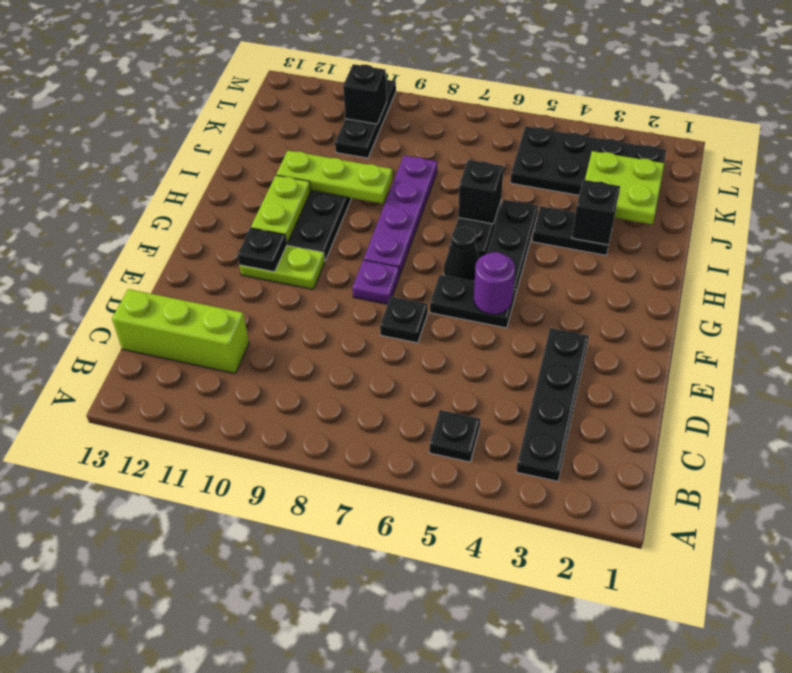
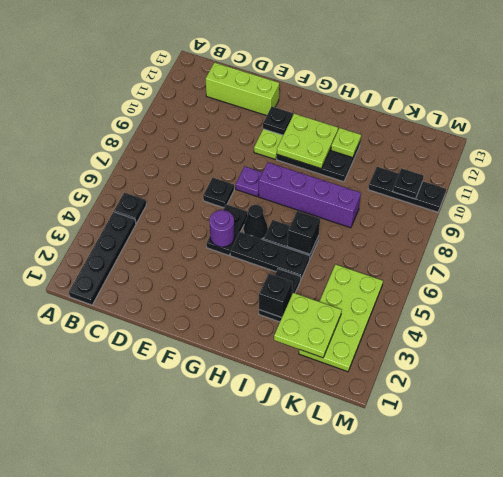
black plate B3:E3 level 1 -> black plate B1:B4 level 1
lime brick C11:C13 level 1 -> lime brick C12:E12 level 1
purple plate G8:J8 level 1 -> purple brick G8:J8 level 1
lime plate G11:H11 level 2 -> lime plate G10:H11 level 2
lime plate I9:I11 level 2 -> lime plate I11 level 2
black plate K2:L5 level 1 -> lime plate K2:L5 level 1
black brick L10 level 2 -> black plate L10 level 2

